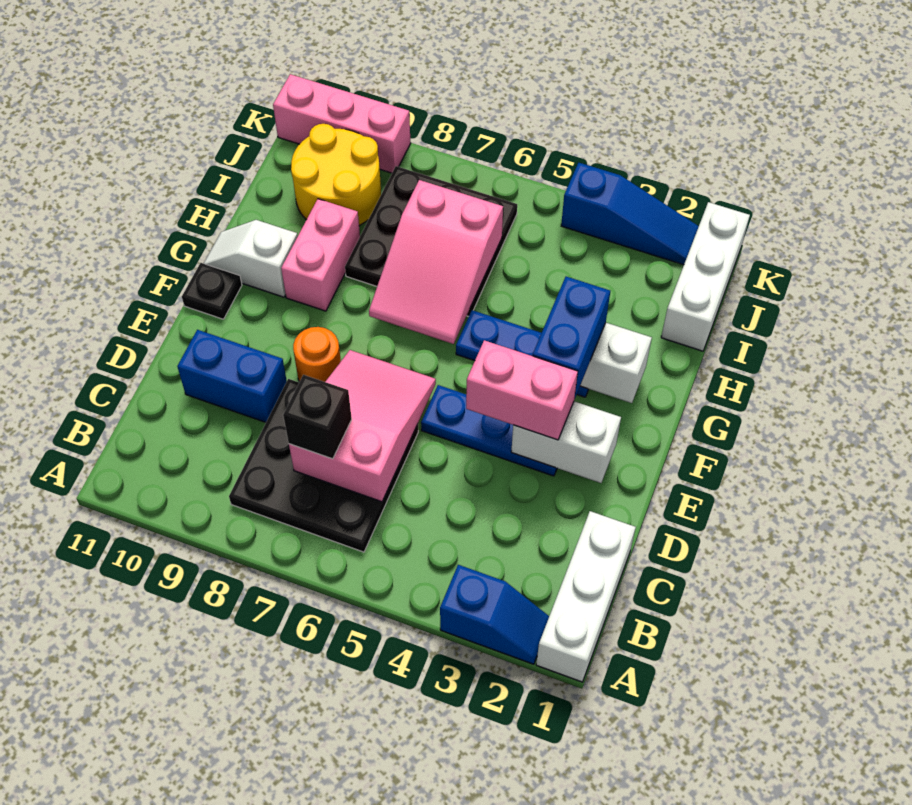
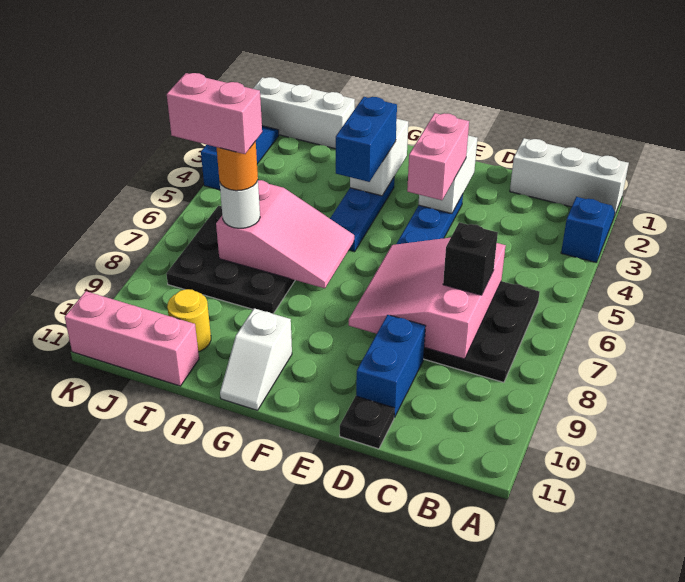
pink slope C6:E7 level 2 top C -> pink slope C6:E8 level 2 top C
orange round brick E8 level 1 -> orange round brick I7 level 4
blue brick F3:G3 level 3 -> blue brick G3:G4 level 3
black plate F11 level 1 -> black plate D11 level 1
pink brick G9:H9 level 1 -> pink brick I7:J7 level 5
none -> white round brick I7 level 3
yellow round brick I9:J10 level 1 -> yellow round brick I10 level 1
pink brick K9:K11 level 1 -> pink brick I11:K11 level 1

